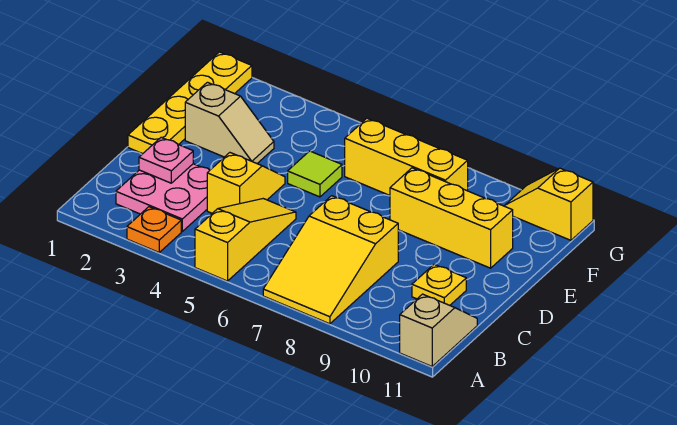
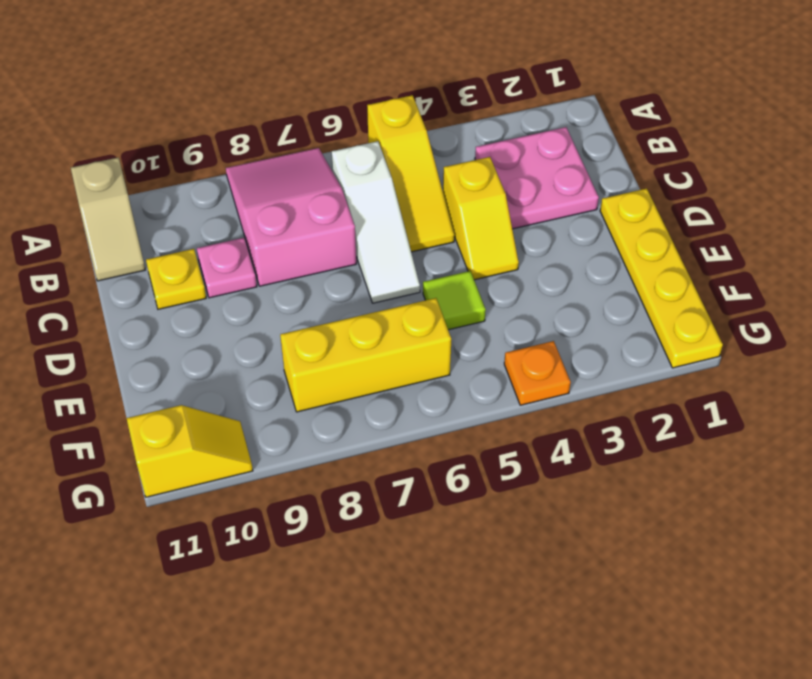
orange plate A3 level 1 -> orange plate G4 level 1
yellow slope A7:C8 level 1 top C -> pink slope A7:C8 level 1 top C
none -> white slope B6:D6 level 1 top B
pink plate C2 level 2 -> pink plate C9 level 1
tan slope E2:E3 level 1 top 2 -> none
yellow brick E8:E10 level 1 -> none

